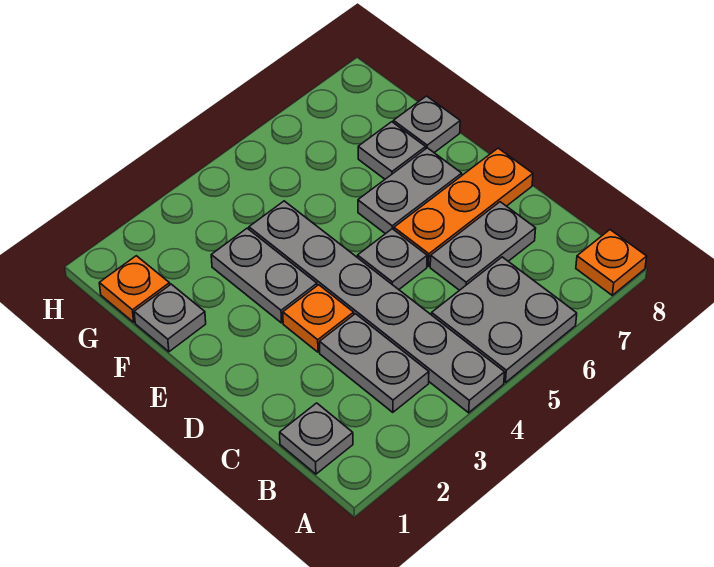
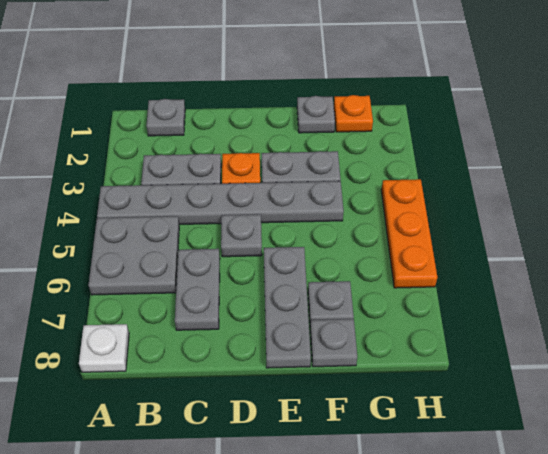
orange plate A8 level 1 -> white plate A8 level 1
orange plate D6:D8 level 1 -> orange plate H4:H6 level 1
grey plate E6:E7 level 1 -> grey plate E6:E8 level 1

